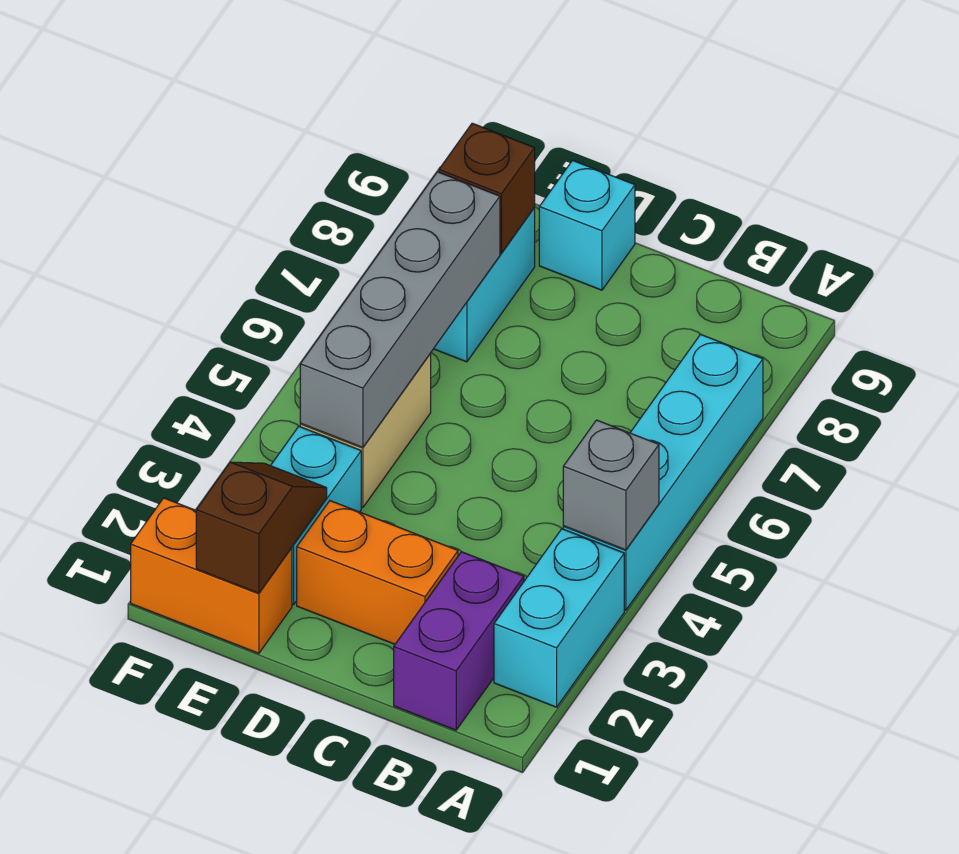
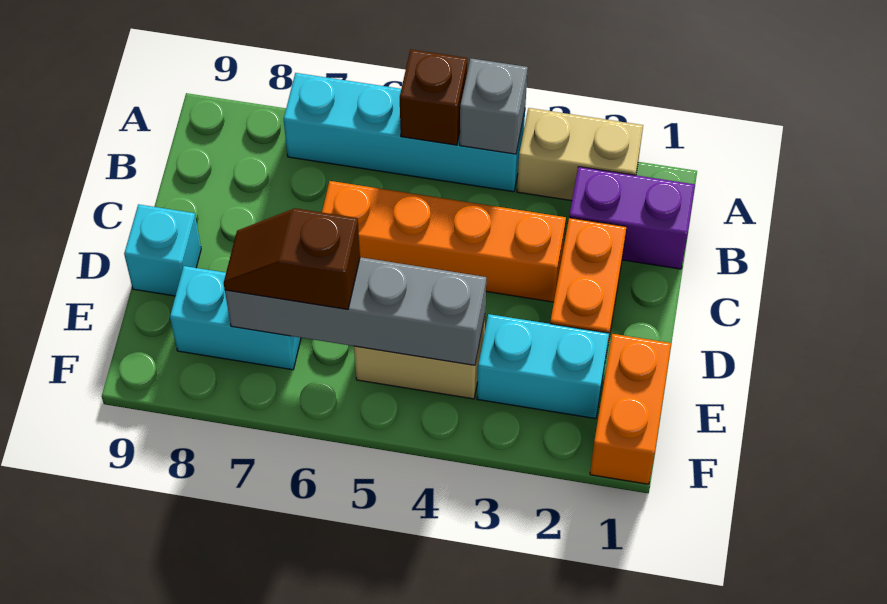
cyan brick A2:A3 level 1 -> tan brick A2:A3 level 1
none -> orange brick C3:C6 level 1
brown slope E1:E2 level 2 top 1 -> brown slope E6:E7 level 3 top 6
brown brick E8 level 2 -> brown brick A5 level 2

